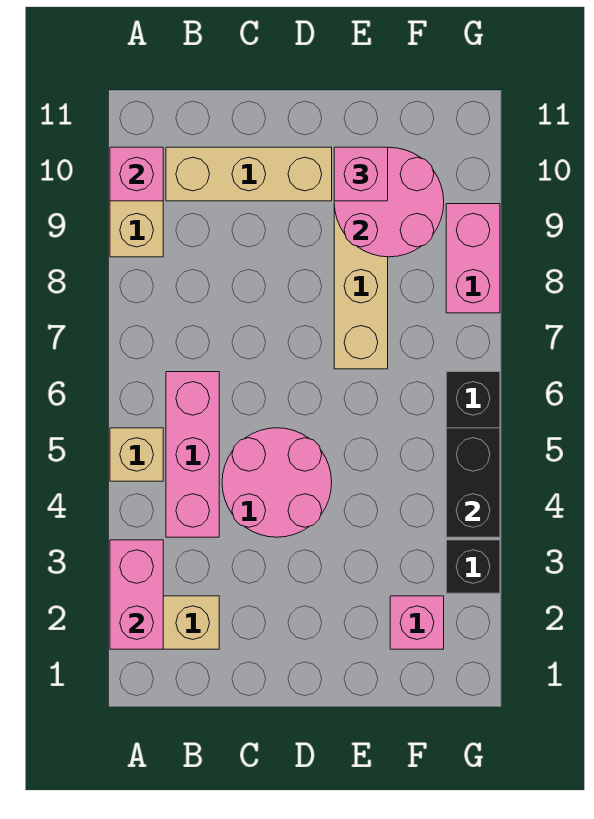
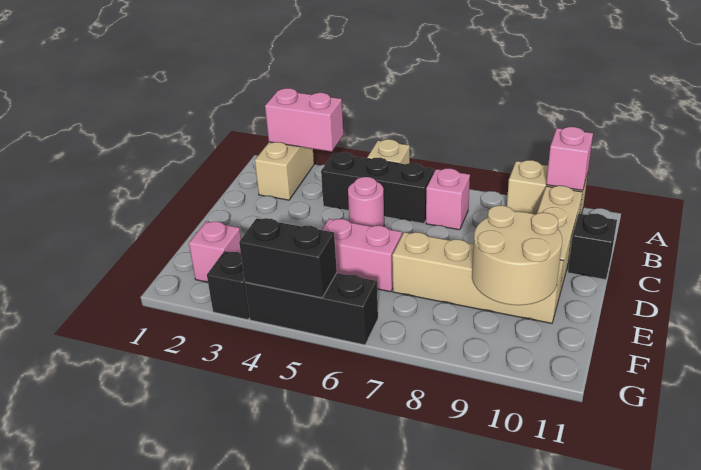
pink brick B4:B6 level 1 -> black brick B4:B6 level 1
pink round brick C4:D5 level 1 -> pink round brick C5 level 1
none -> black brick C11 level 1
pink round brick E9:F10 level 2 -> tan round brick E9:F10 level 2
pink brick E10 level 3 -> pink brick B7 level 1
pink brick G8:G9 level 1 -> pink brick E5:E6 level 1

